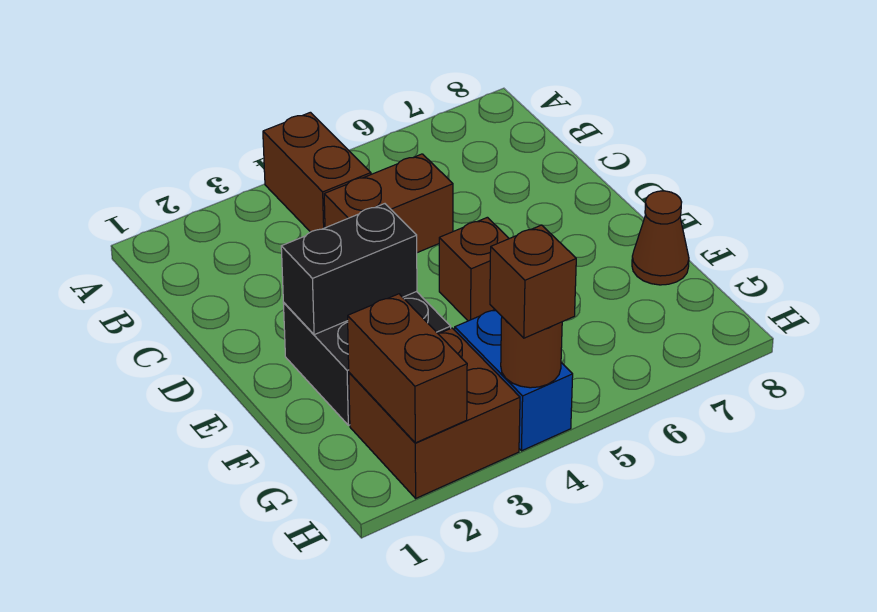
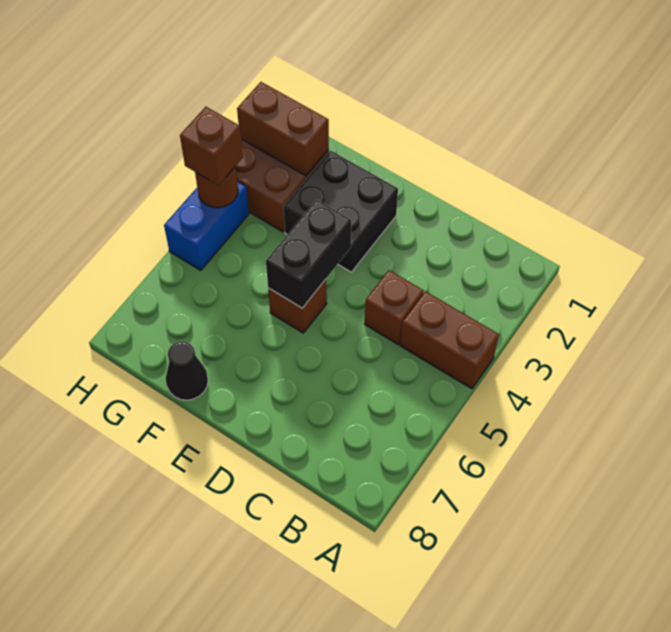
brown brick C4:C5 level 1 -> brown brick C4 level 1
black brick E2:E3 level 2 -> black brick E4:E5 level 2
brown cone F8 level 1 -> black cone F8 level 1
blue brick G4:H4 level 1 -> blue brick H4:H5 level 1

